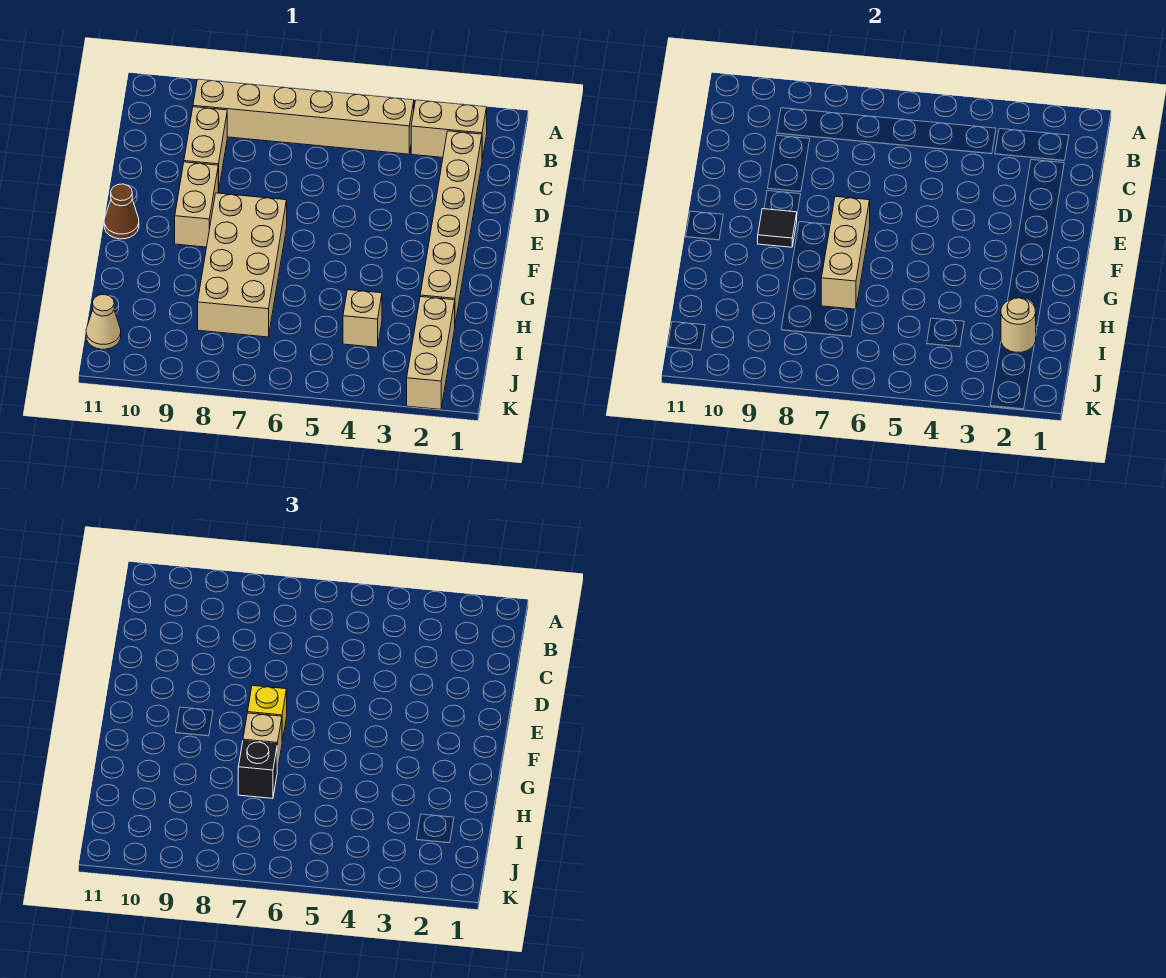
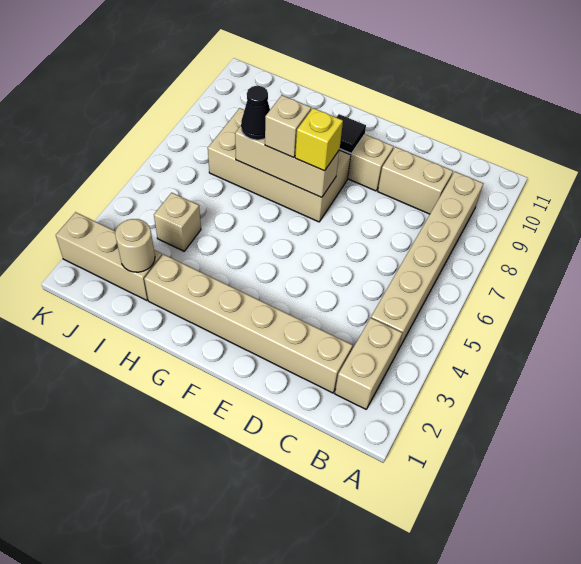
brown cone F11 level 1 -> none
black brick H7 level 3 -> black cone H7 level 3
tan cone J11 level 1 -> none

